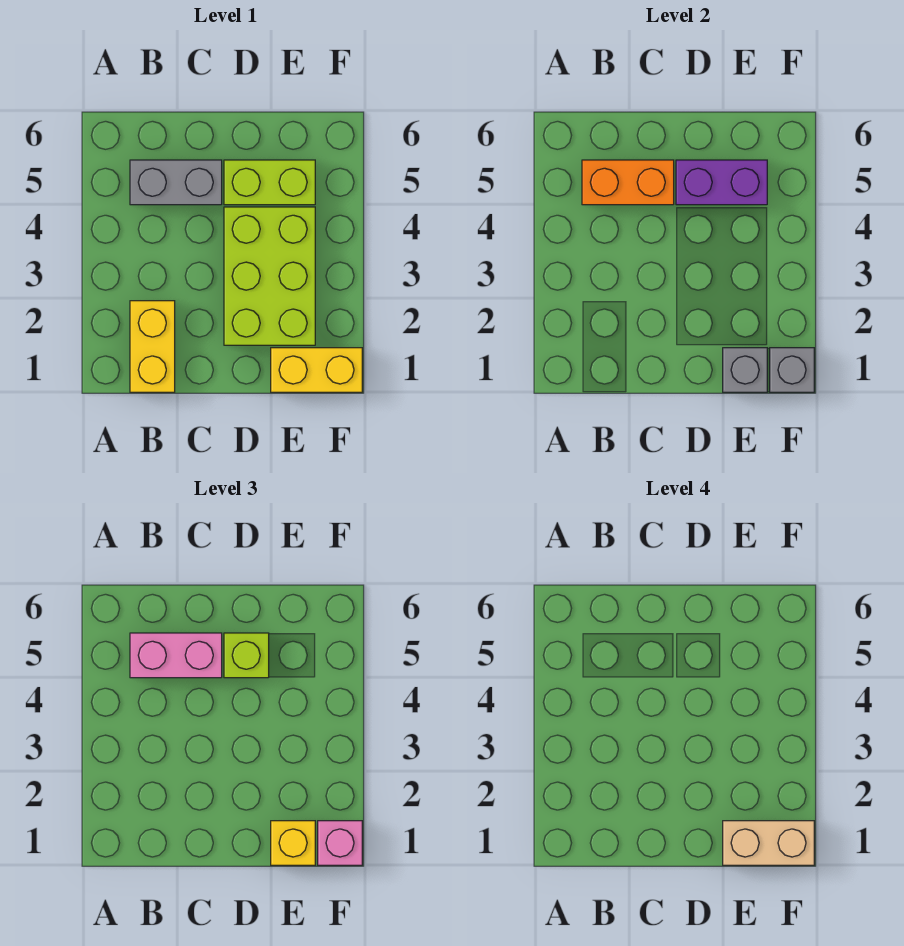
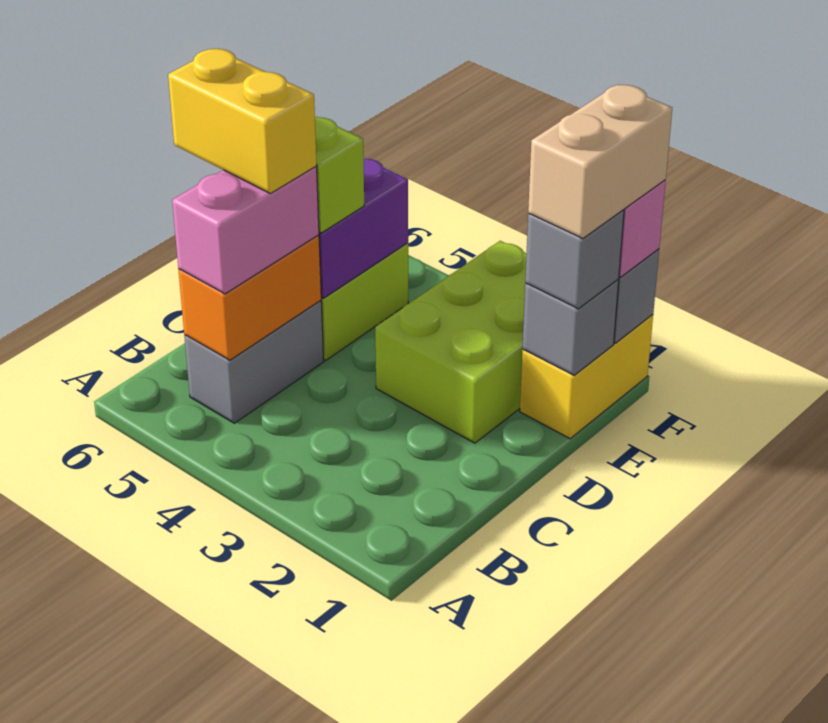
yellow brick B1:B2 level 1 -> yellow brick C5:C6 level 4
lime brick D2:E4 level 1 -> lime brick D2:F3 level 1
yellow brick E1 level 3 -> grey brick E1 level 3

